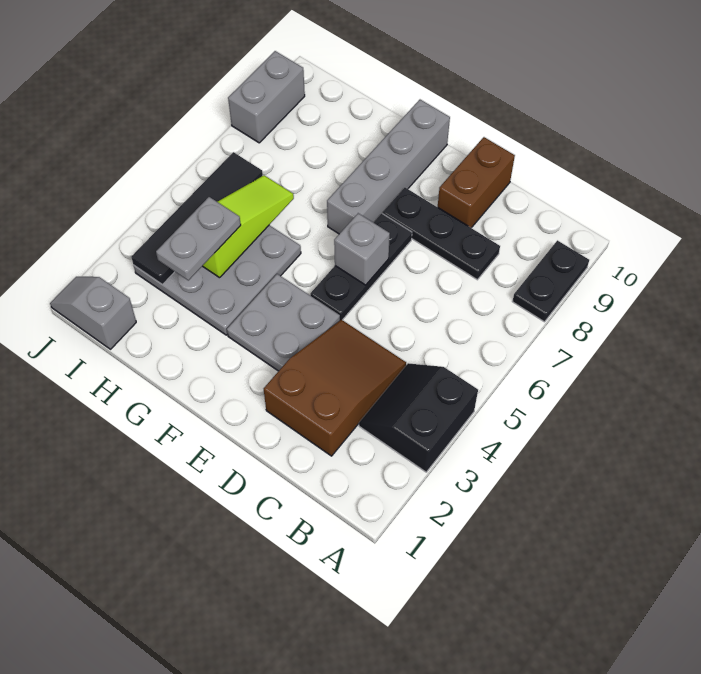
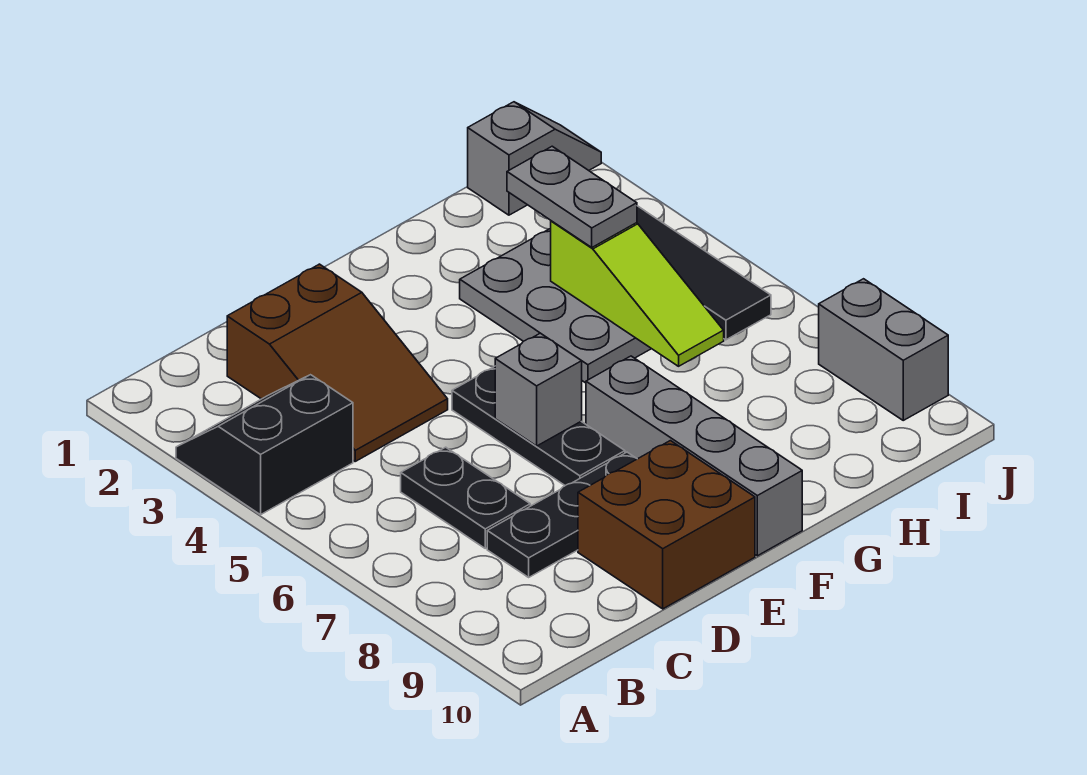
black slope A3:B4 level 1 top A -> black slope A3:B4 level 1 top 4
black plate A8:A9 level 1 -> black plate C6:C7 level 1
brown brick D9:D10 level 1 -> brown brick D9:E10 level 1
grey plate E3:F4 level 1 -> none

